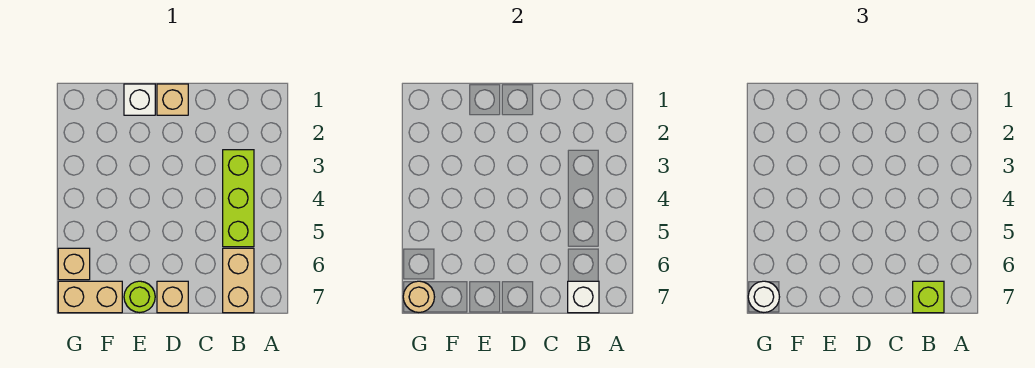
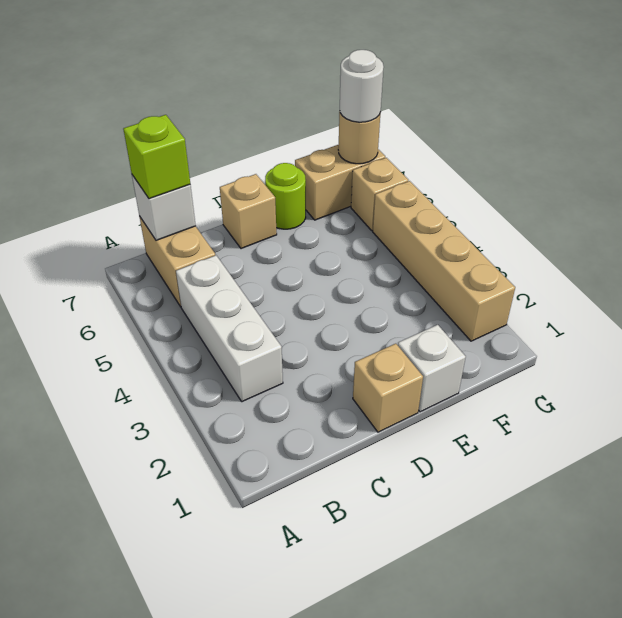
lime brick B3:B5 level 1 -> white brick B3:B5 level 1
none -> tan brick G2:G5 level 1

